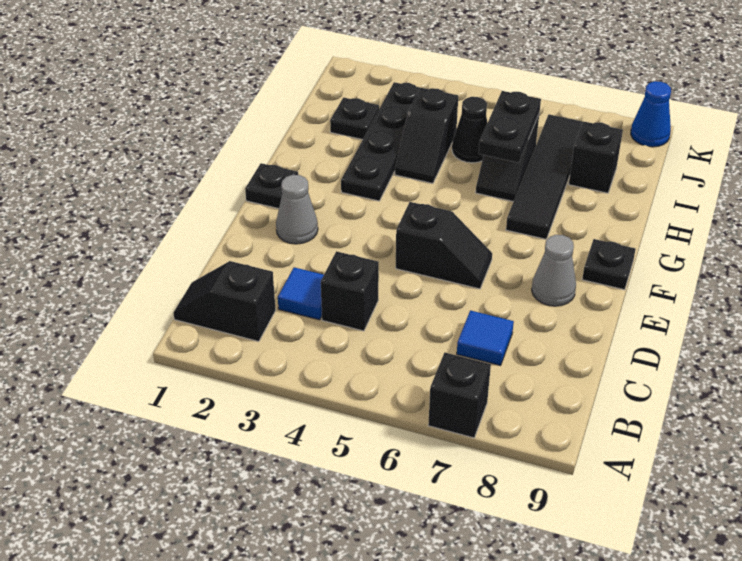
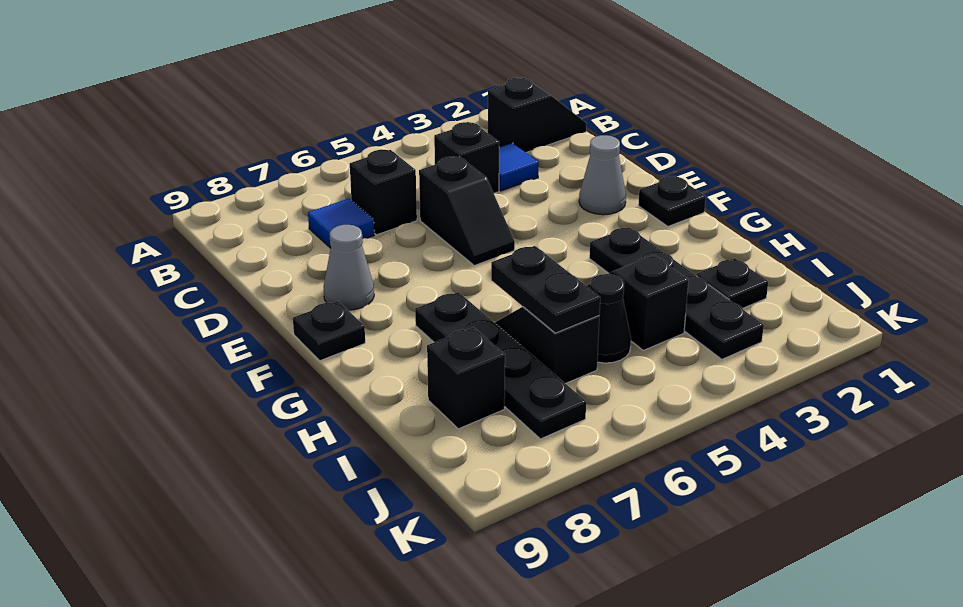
black brick A7 level 1 -> black brick C6 level 1
black slope E5:E6 level 1 top 5 -> black slope D5:E5 level 1 top D
black tile G7:J7 level 1 -> black plate G7:J7 level 1
blue cone K9 level 1 -> none

